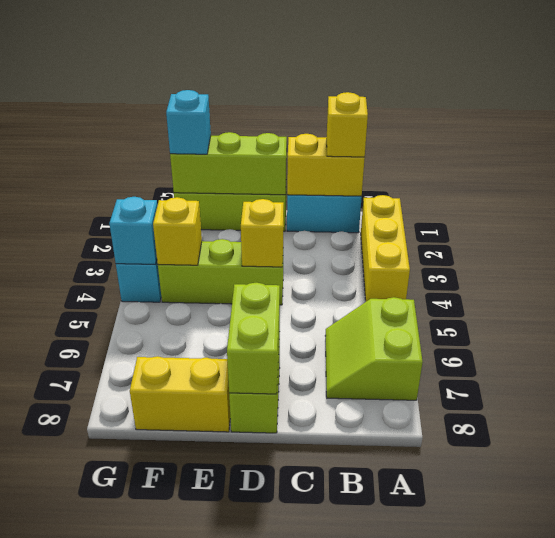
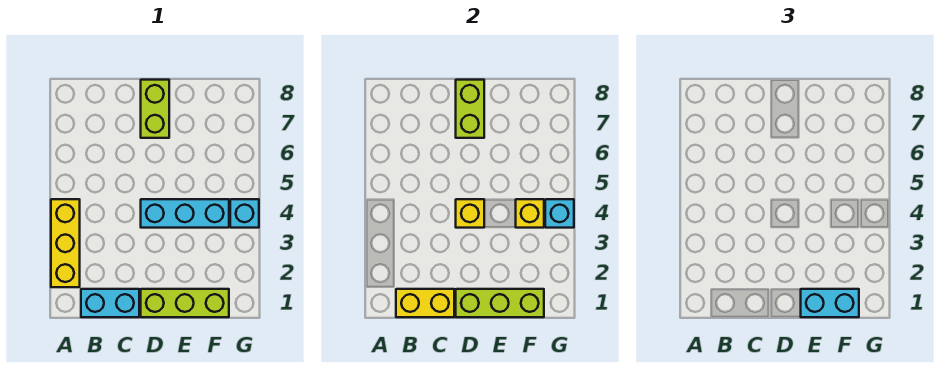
lime slope A6:B7 level 1 top A -> none
yellow brick B1 level 3 -> none
lime brick D4:F4 level 1 -> cyan brick D4:F4 level 1
yellow brick E8:F8 level 1 -> none
cyan brick F1 level 3 -> cyan brick E1:F1 level 3

